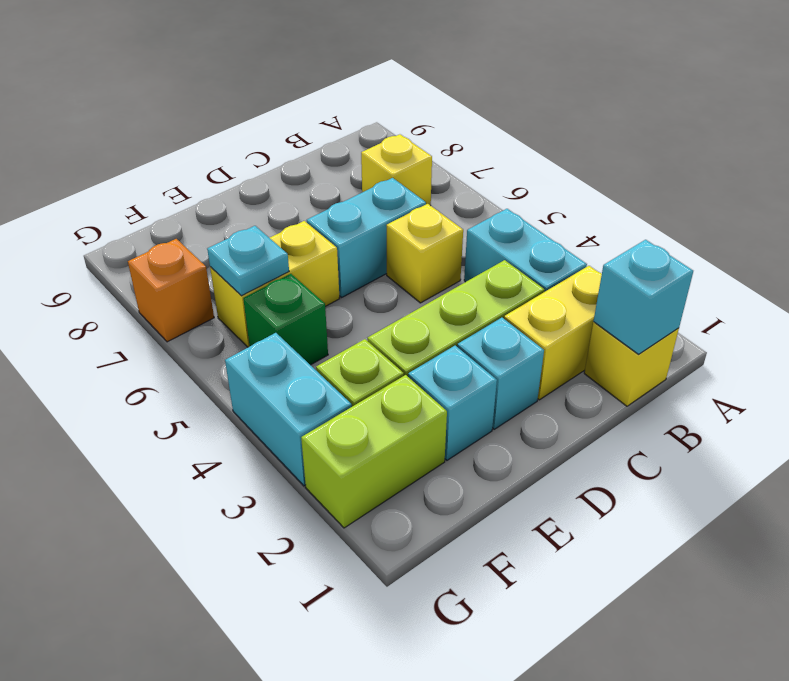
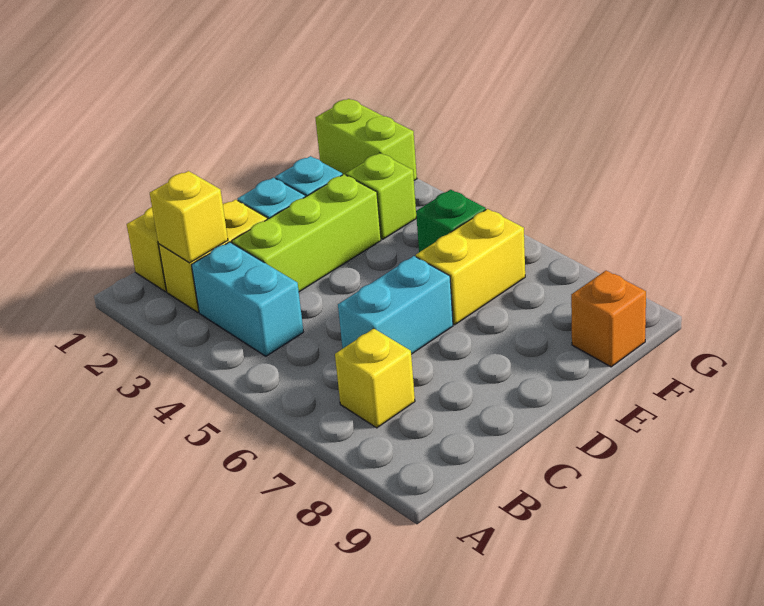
cyan brick B1 level 2 -> none
yellow brick C5 level 1 -> yellow brick B2 level 2
lime brick F2:G2 level 1 -> lime brick G1:G2 level 1
cyan plate F6 level 2 -> none
cyan brick G3:G4 level 1 -> none
orange brick G7 level 1 -> orange brick F9 level 1

